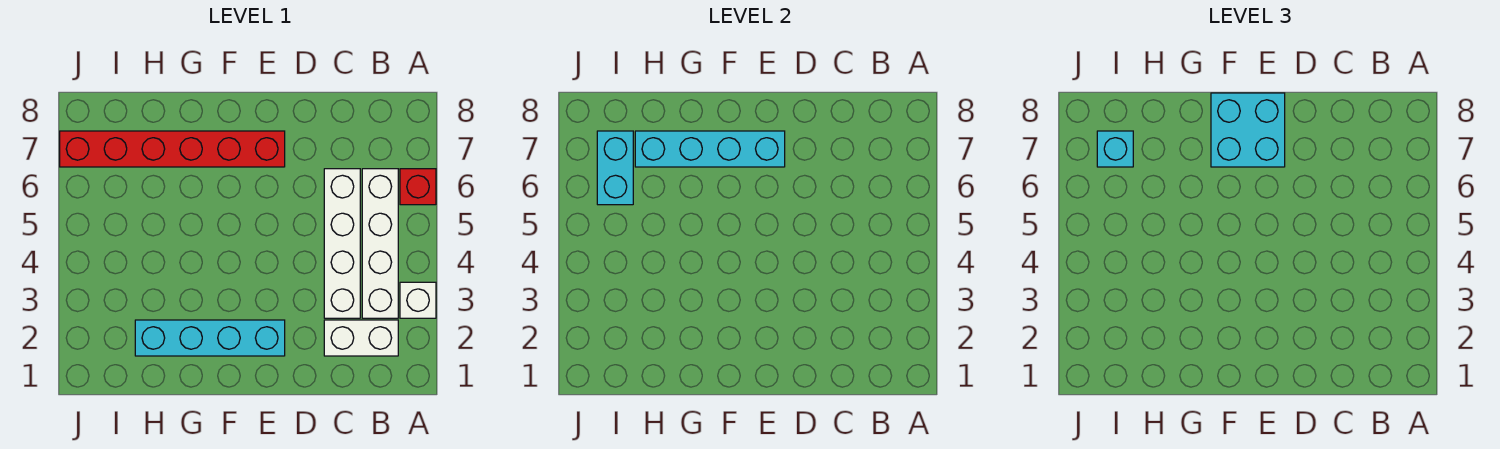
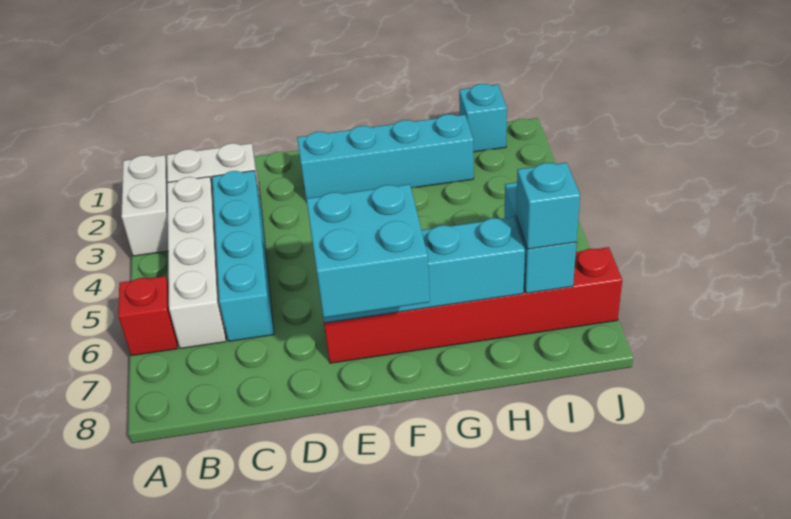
white brick A3 level 1 -> white brick A2:A3 level 1
white brick C3:C6 level 1 -> cyan brick C3:C6 level 1
none -> cyan brick I1 level 1

